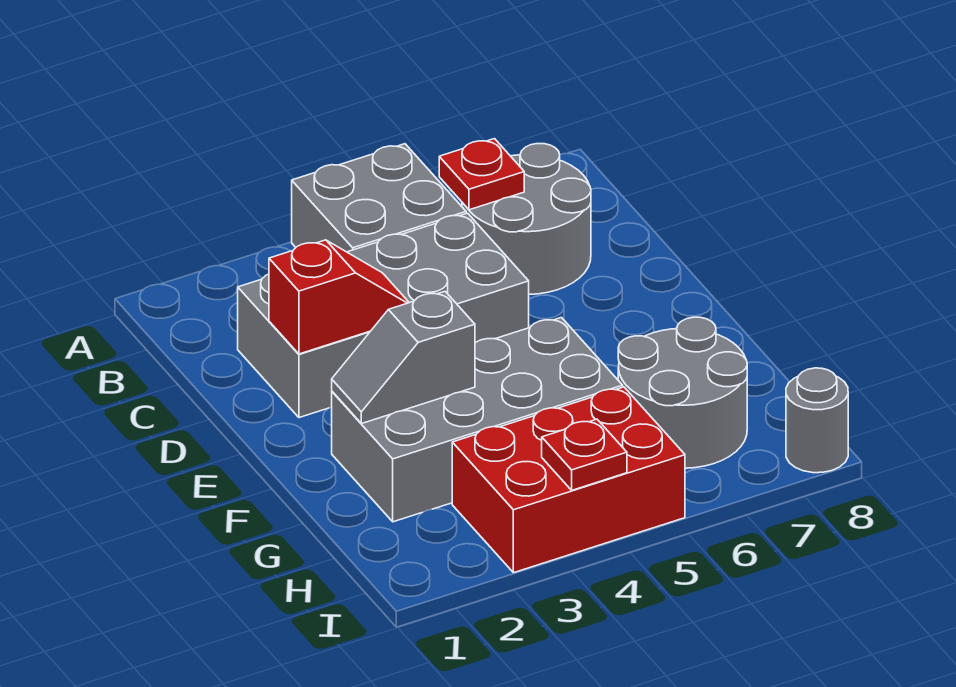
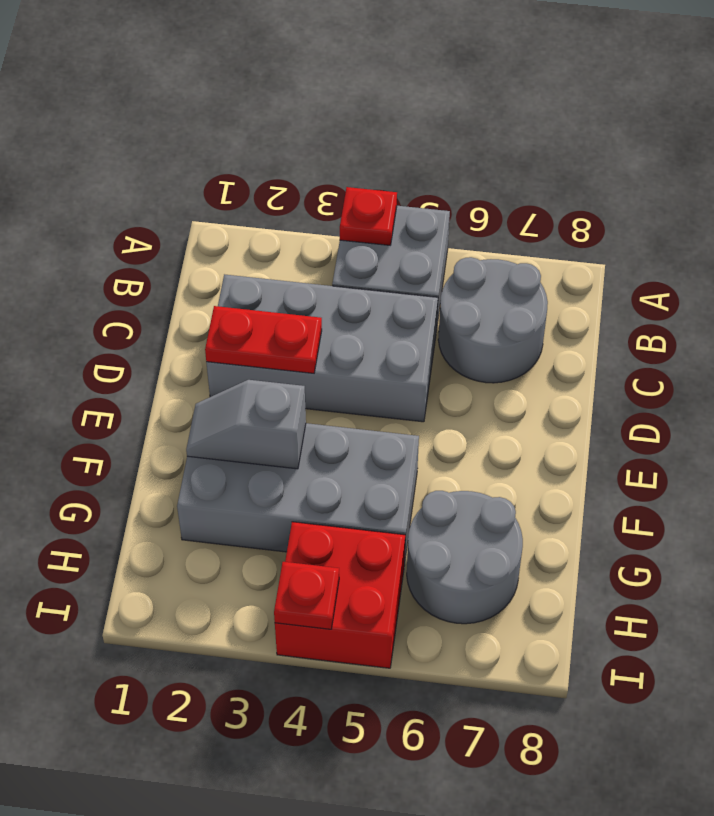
red plate B6 level 2 -> red plate A4 level 2
red slope D2:D3 level 2 top 2 -> red plate D2:D3 level 2
red brick H3:I5 level 1 -> red brick H4:I5 level 1
grey round brick I8 level 1 -> none

